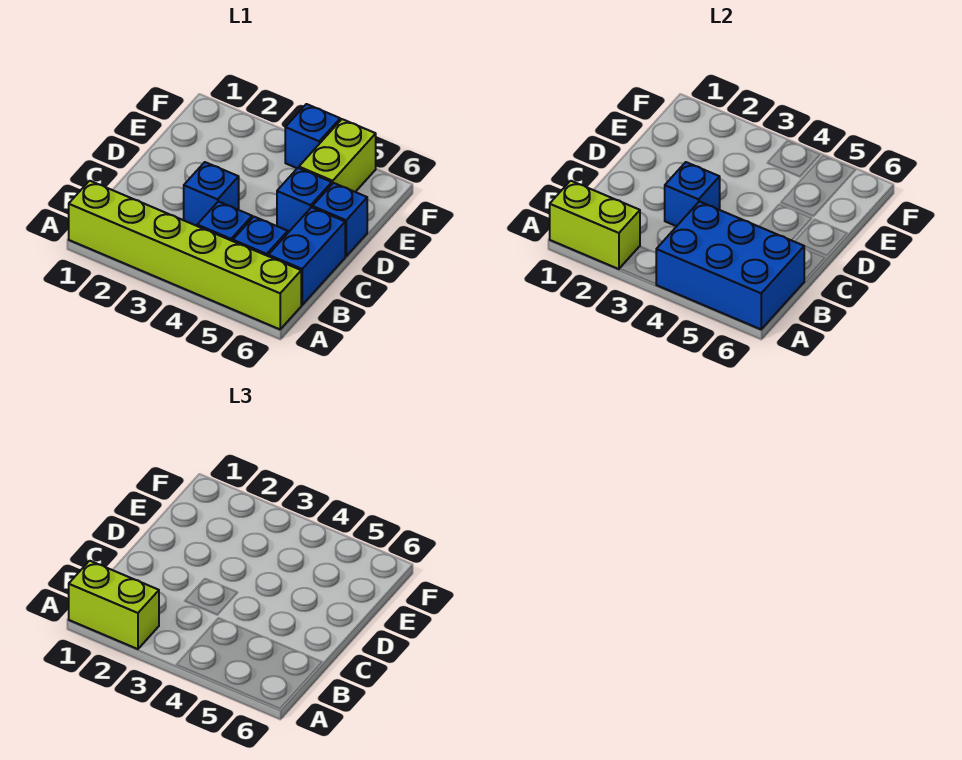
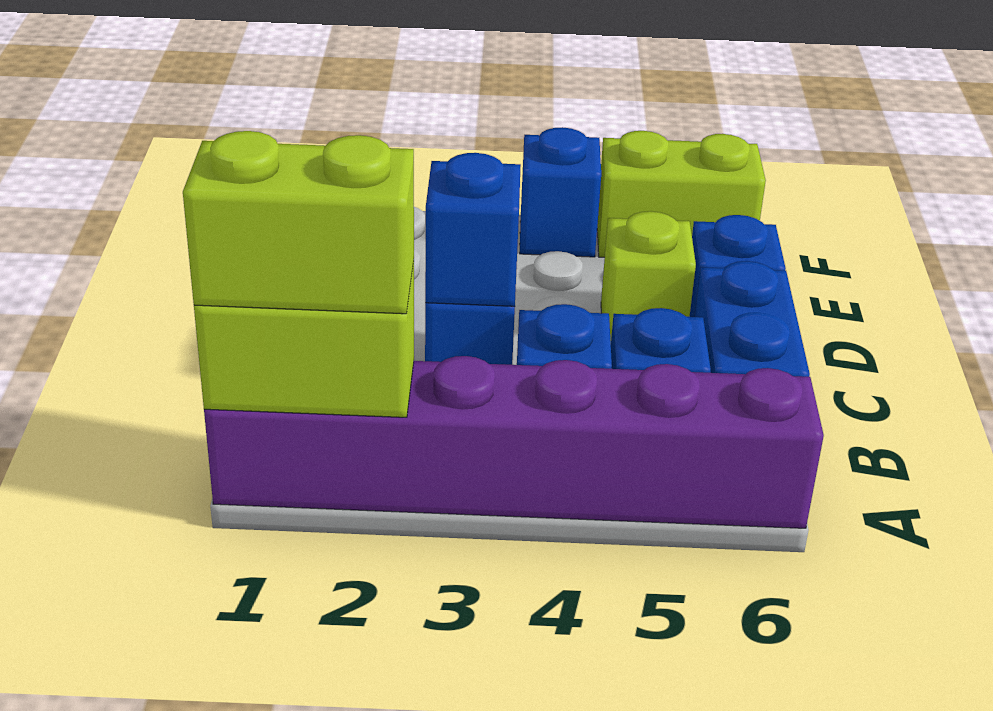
lime brick A1:A6 level 1 -> purple brick A1:A6 level 1
blue brick A4:B6 level 2 -> none
blue brick D5 level 1 -> lime brick D5 level 1
lime brick E5:F5 level 1 -> lime brick F5:F6 level 1

